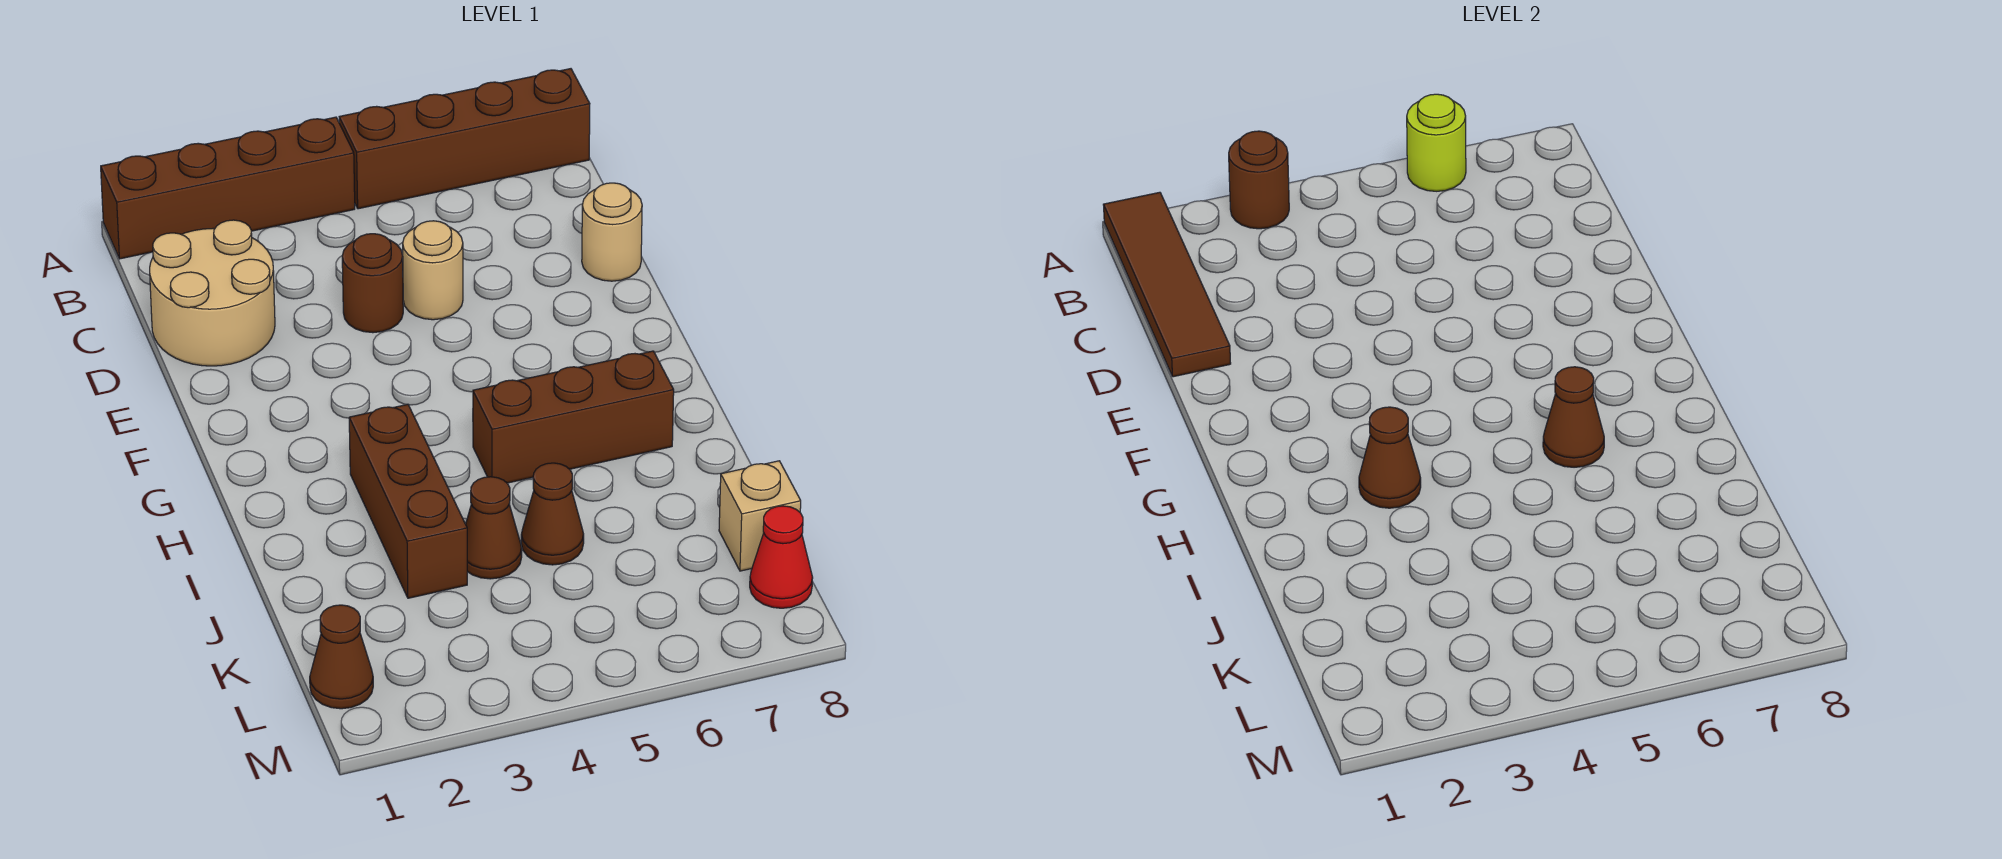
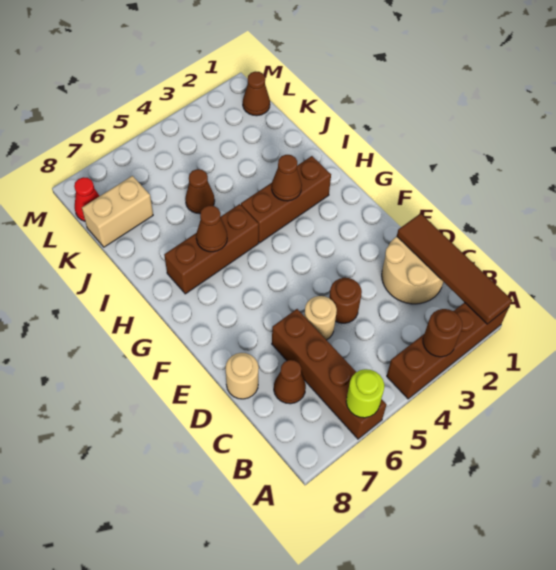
brown brick A5:A8 level 1 -> brown brick A6:D6 level 1
brown brick H3:J3 level 1 -> brown brick H2:H4 level 1
brown cone J4 level 1 -> brown cone C7 level 1
tan brick K8 level 1 -> tan brick K7:K8 level 1

